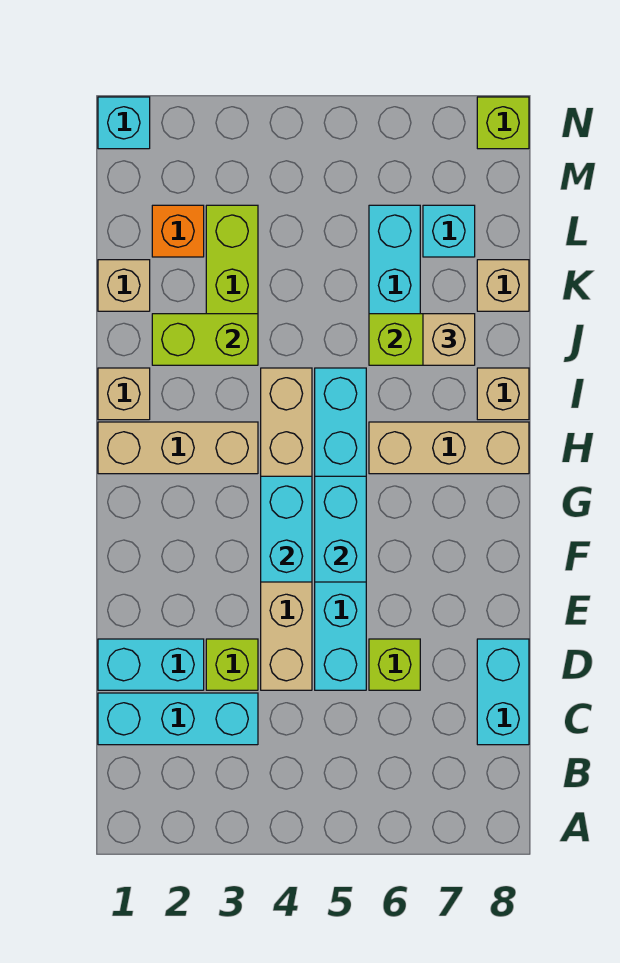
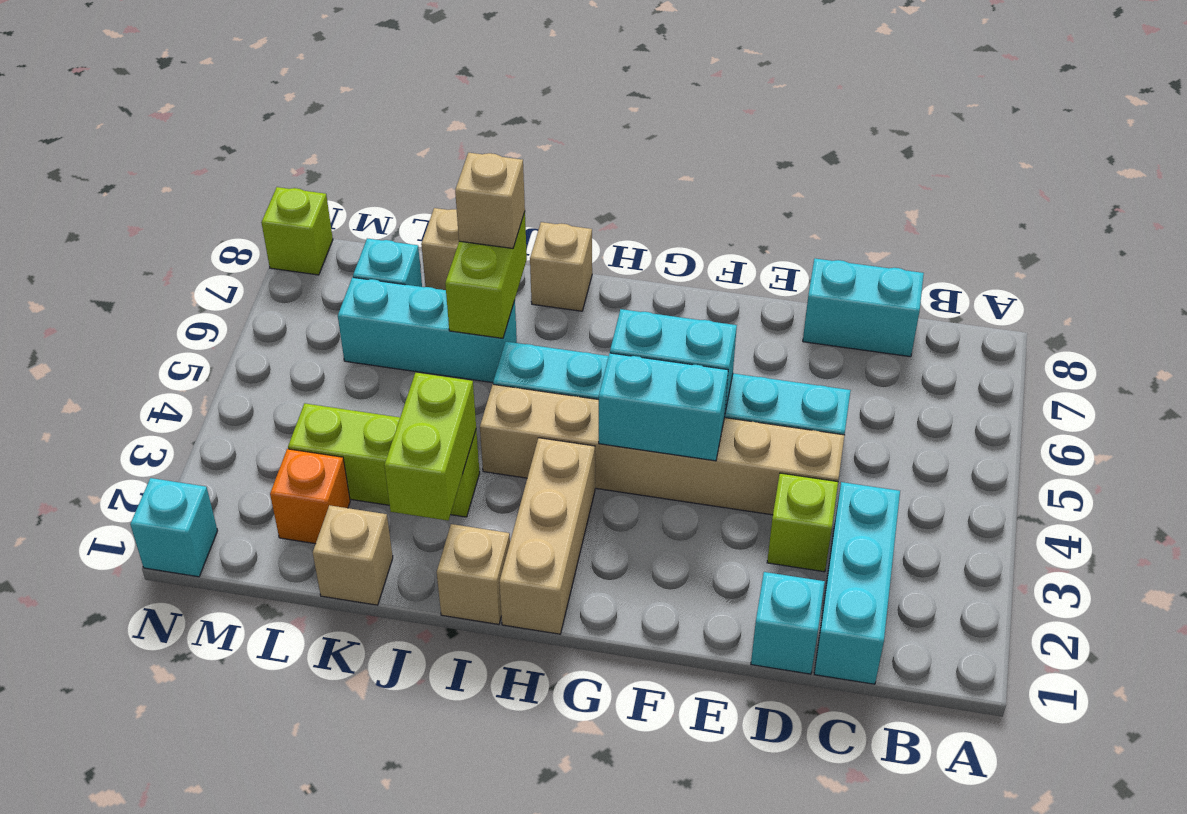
cyan brick D1:D2 level 1 -> cyan brick D1 level 1
lime brick D6 level 1 -> none
tan brick H6:H8 level 1 -> none

